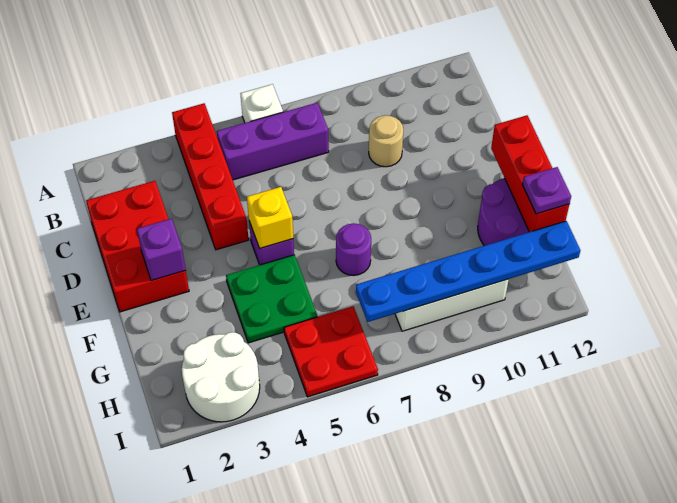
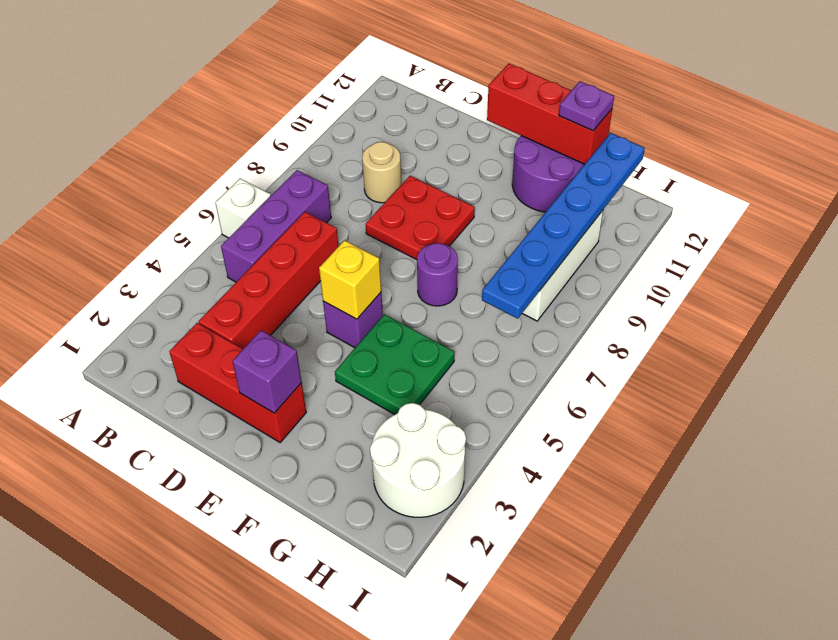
red brick A4:D4 level 1 -> red brick C3:C6 level 1
red brick C1:E2 level 1 -> red brick C2:E2 level 1
red plate H5:I6 level 1 -> red plate D8:E9 level 1

